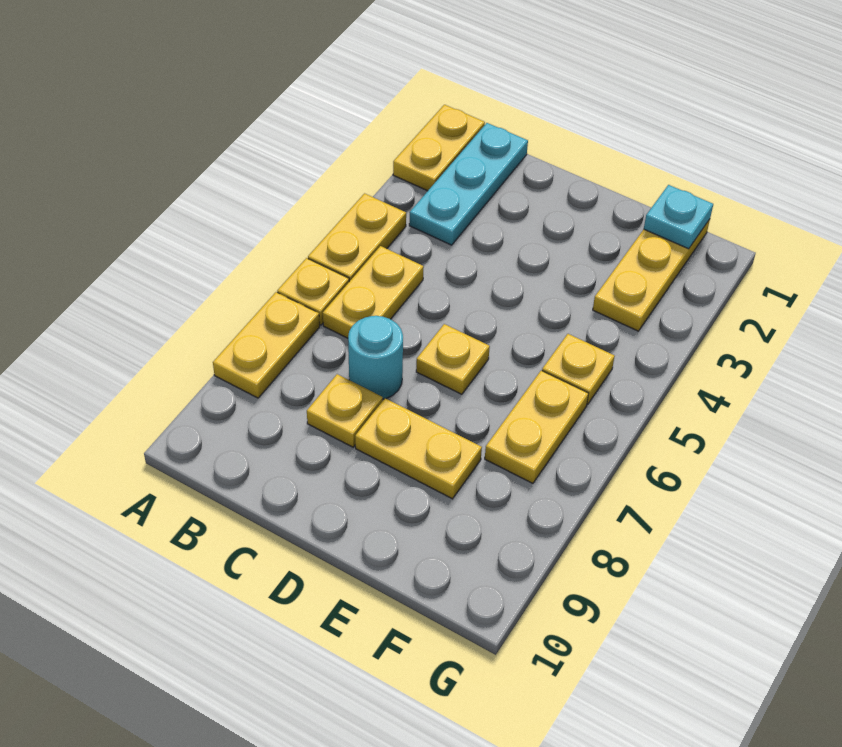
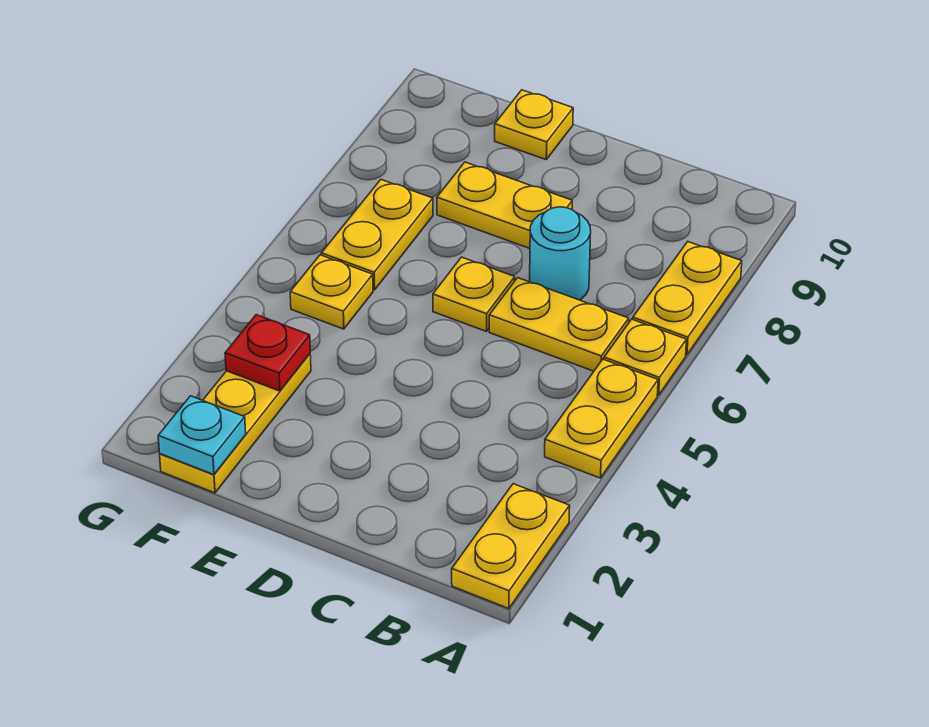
cyan plate B1:B3 level 1 -> none
yellow plate B5:B6 level 1 -> yellow plate B6:C6 level 1
yellow plate C8 level 1 -> yellow plate E10 level 1
none -> red plate F3 level 2

